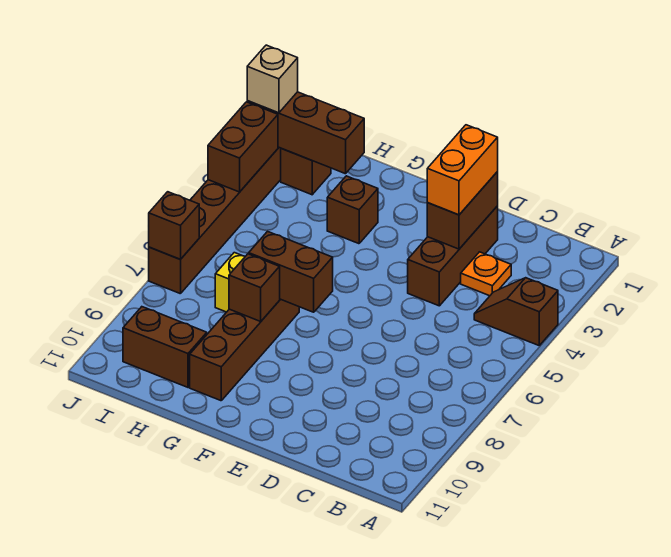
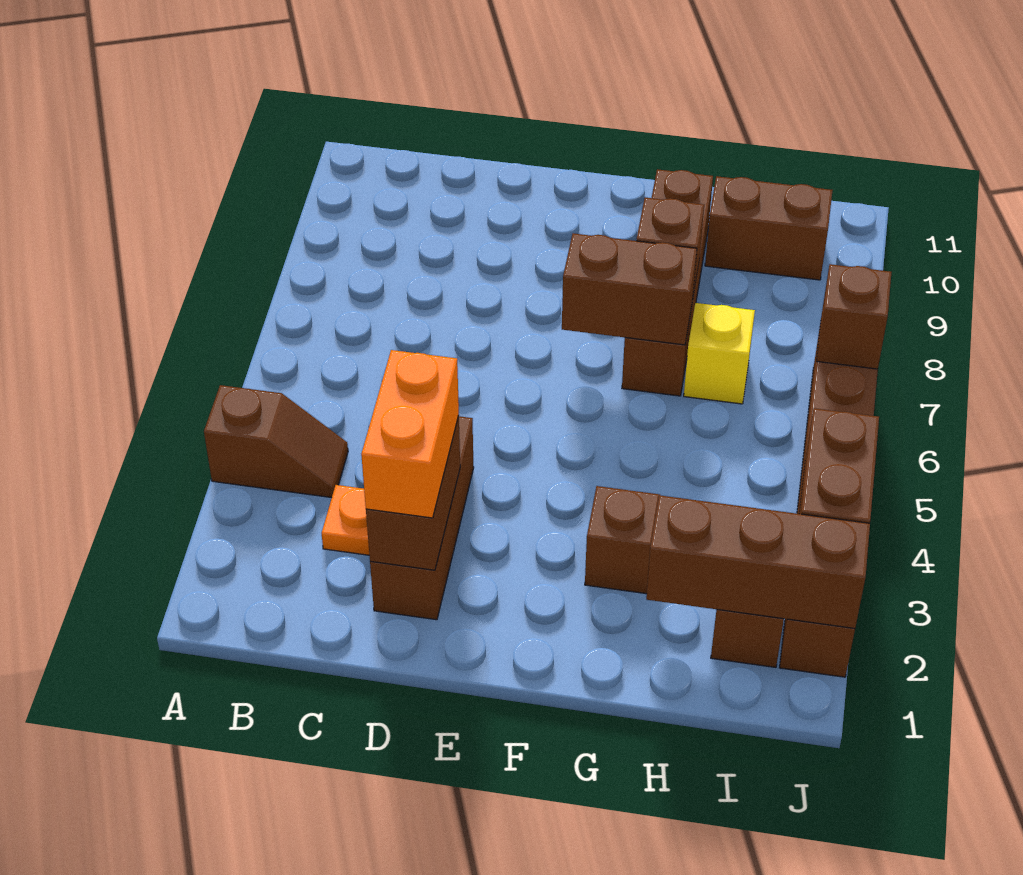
tan brick J2 level 3 -> none

